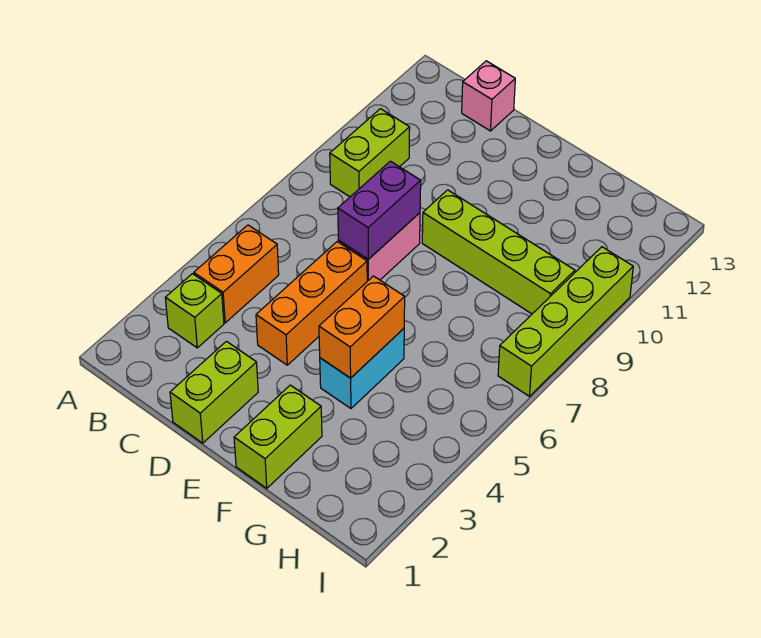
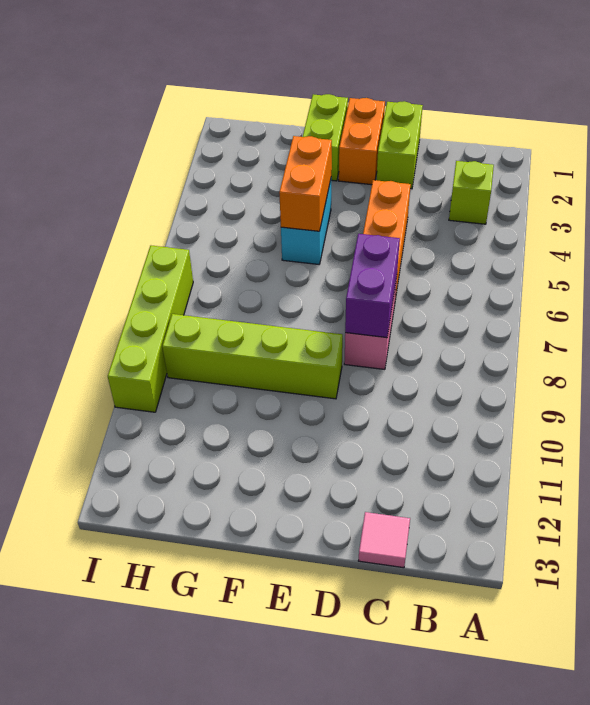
orange brick B4:B5 level 1 -> orange brick E1:E2 level 1
lime brick B9:B10 level 1 -> none
pink brick C13 level 1 -> pink tile C13 level 1

